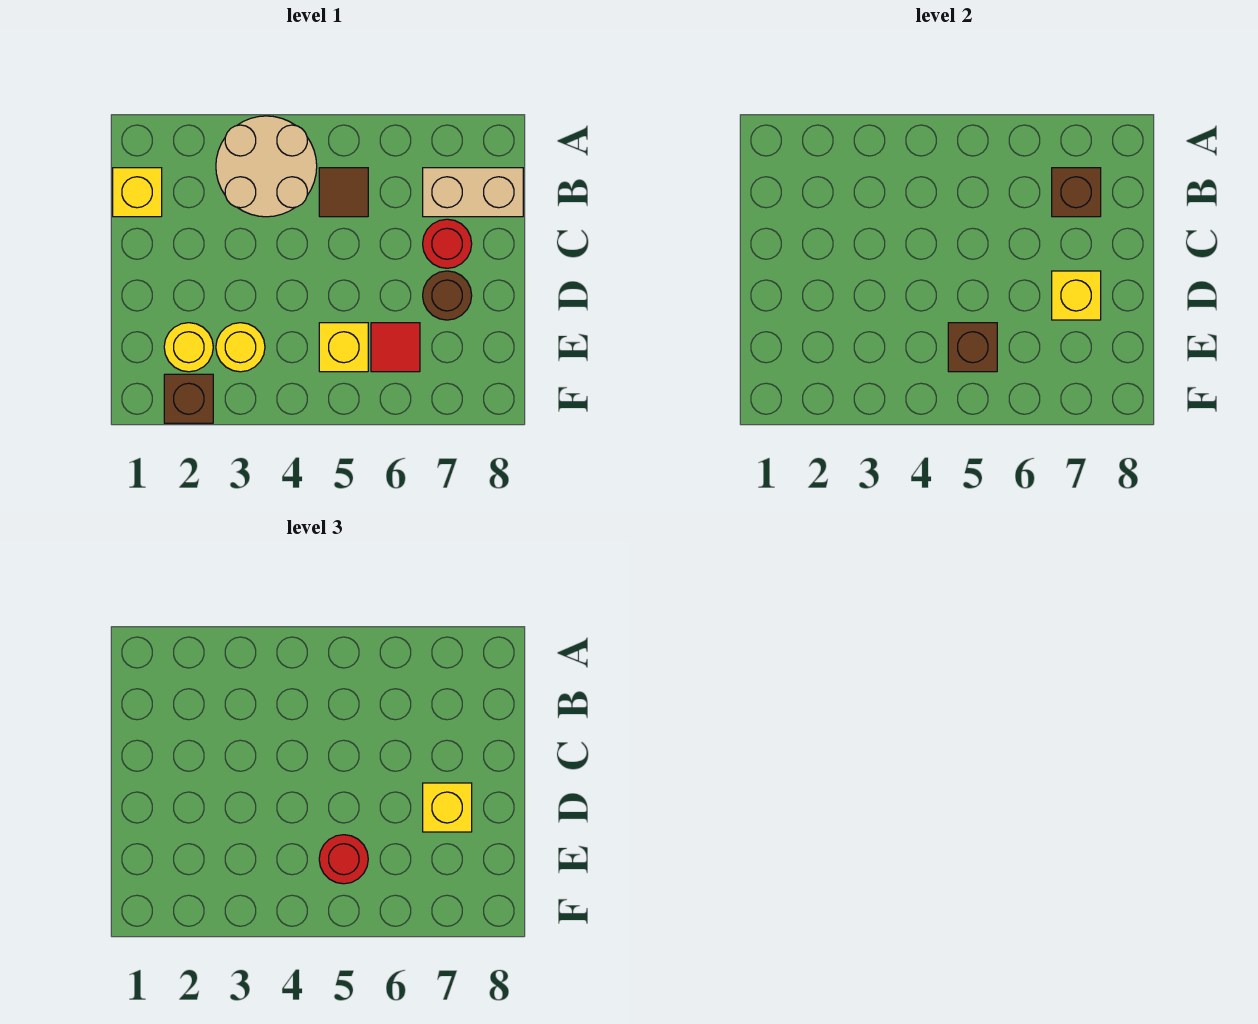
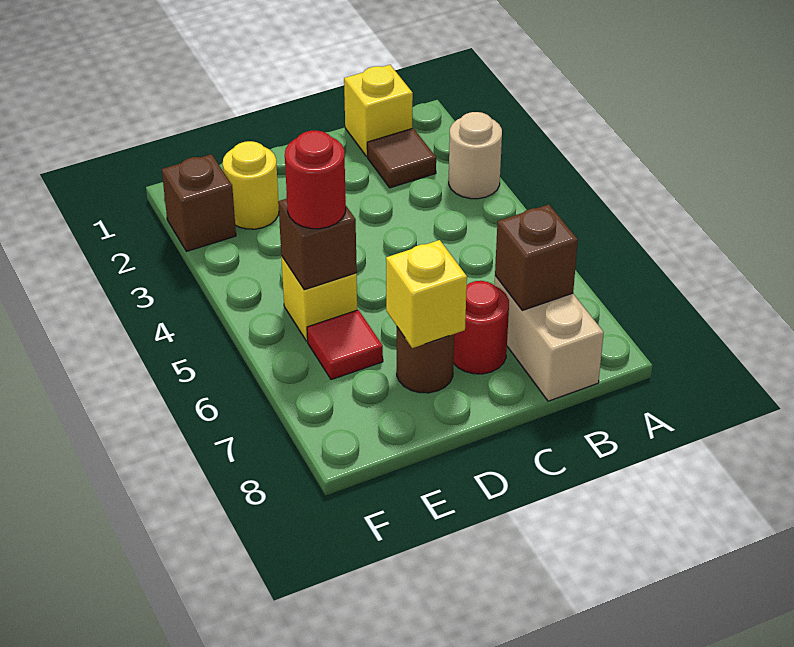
tan round brick A3:B4 level 1 -> tan round brick A3 level 1
brown tile B5 level 1 -> brown tile B2 level 1
yellow brick D7 level 3 -> none
yellow round brick E3 level 1 -> none

